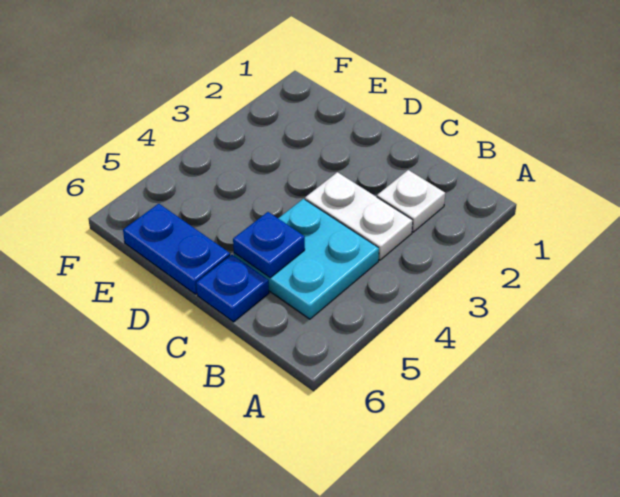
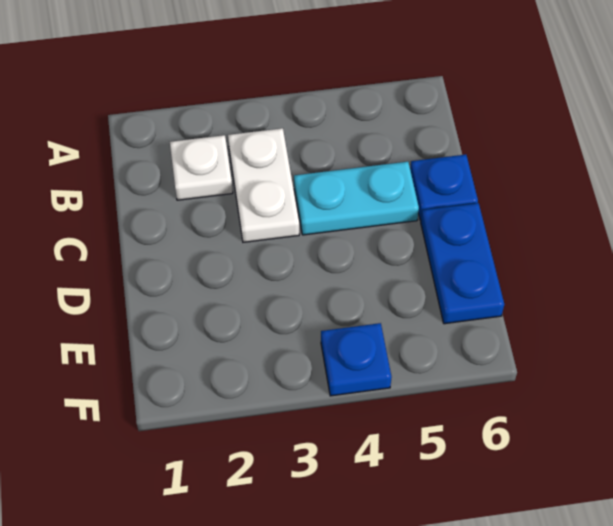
cyan plate B4:C5 level 1 -> cyan plate C4:C5 level 1
blue plate C5 level 2 -> blue plate F4 level 1

